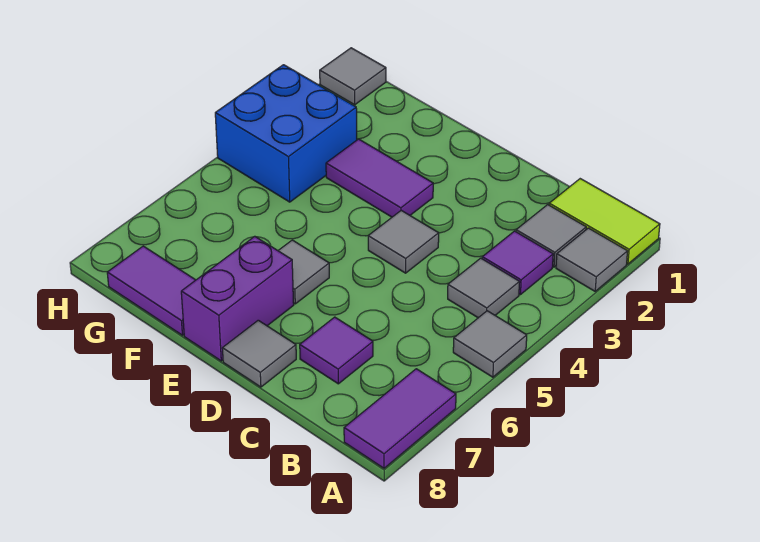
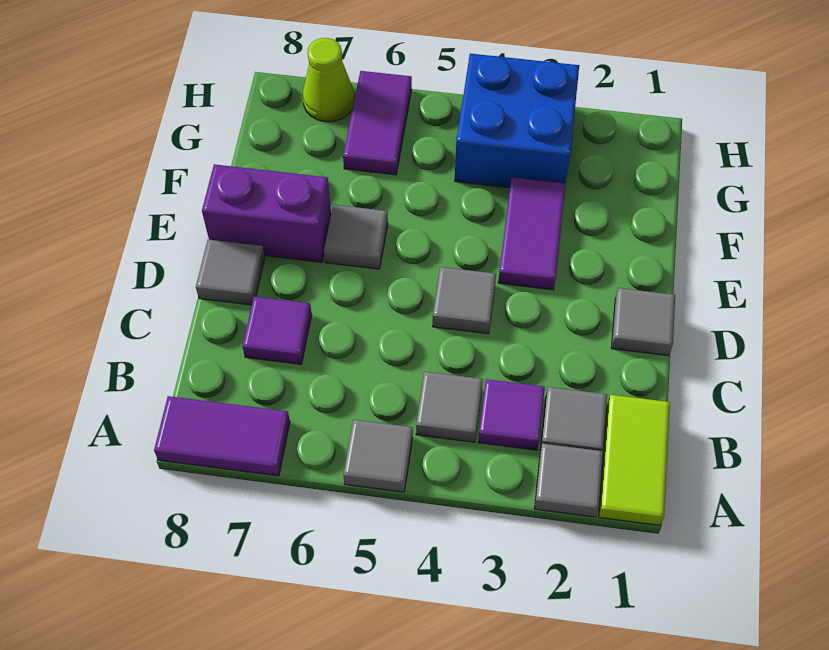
purple tile F8:G8 level 1 -> purple tile G6:H6 level 1
grey tile H1 level 1 -> grey tile D1 level 1
none -> lime cone H7 level 1

